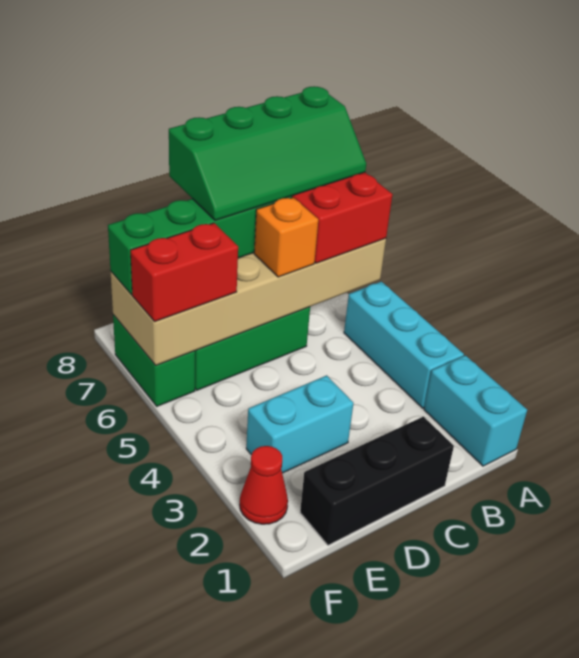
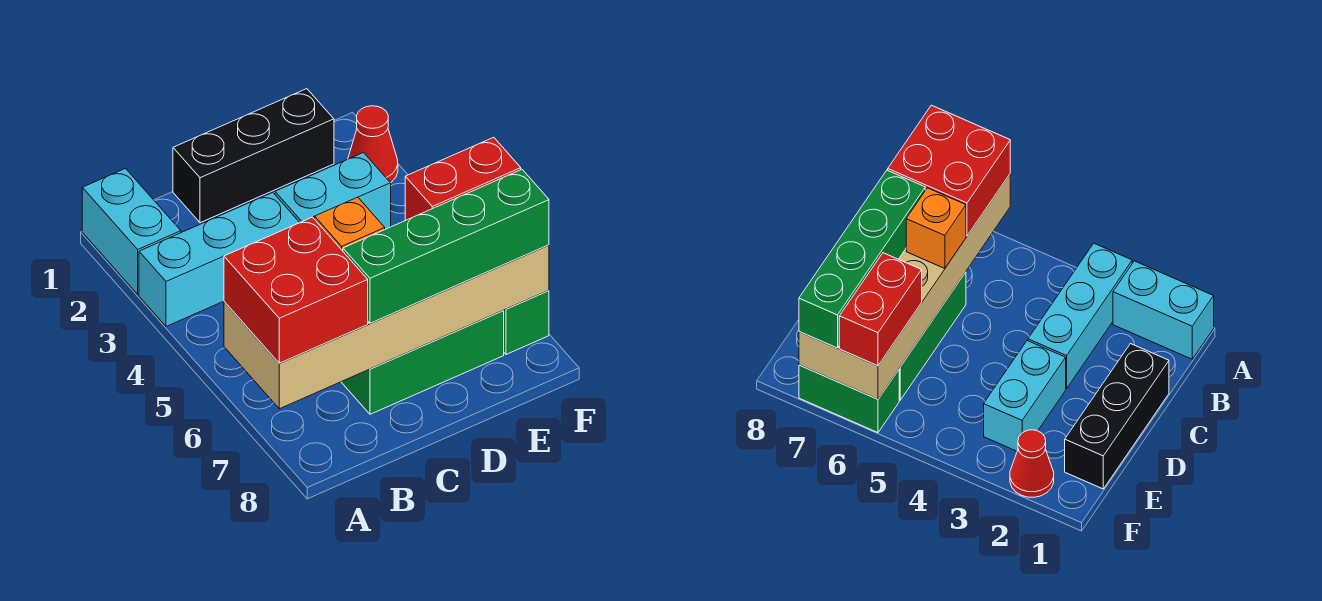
cyan brick A3:A5 level 1 -> cyan brick A3:C3 level 1
green slope A7:D8 level 4 top 8 -> none

